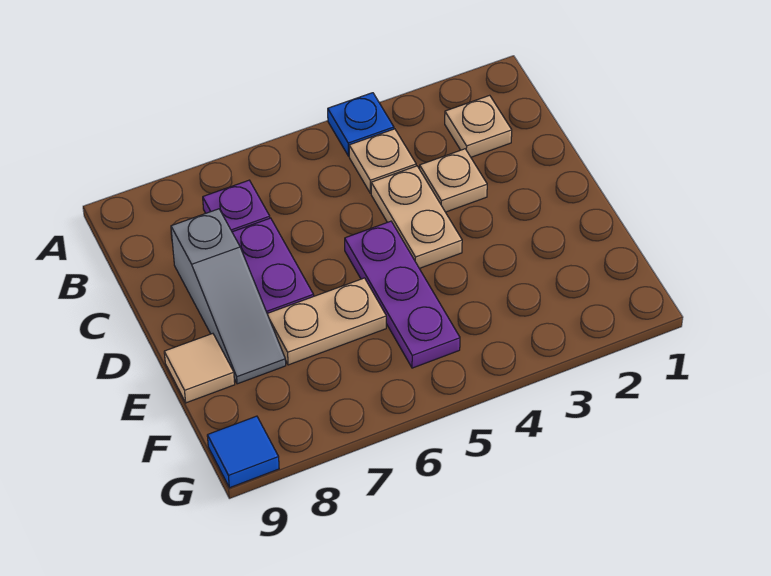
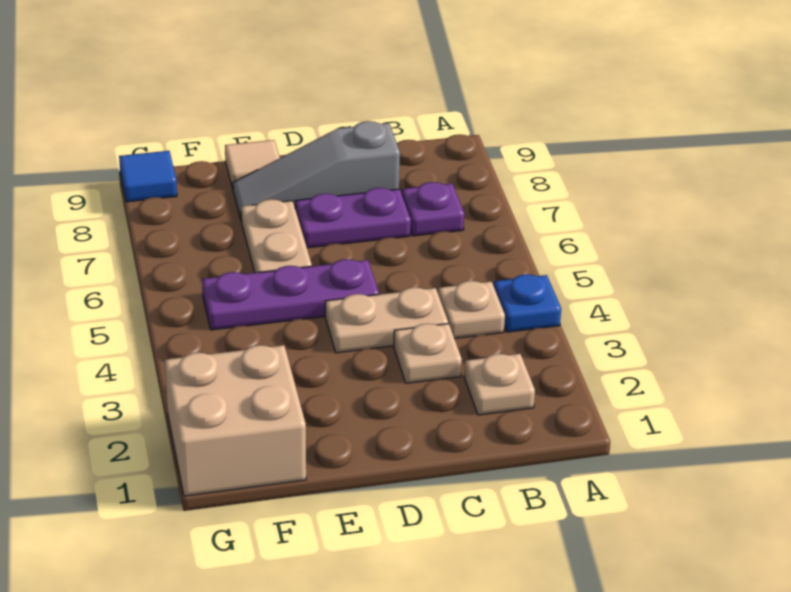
none -> tan brick F1:G2 level 1

